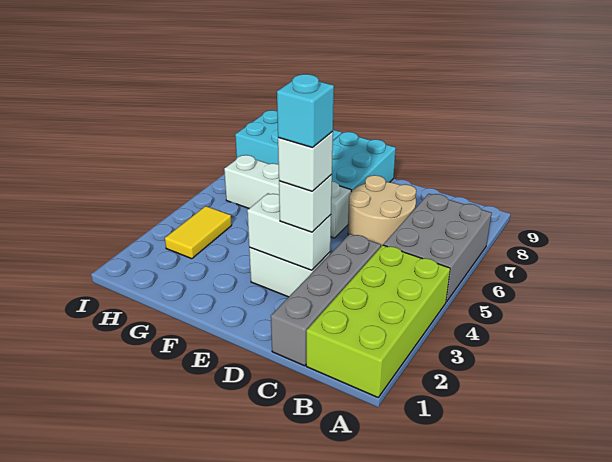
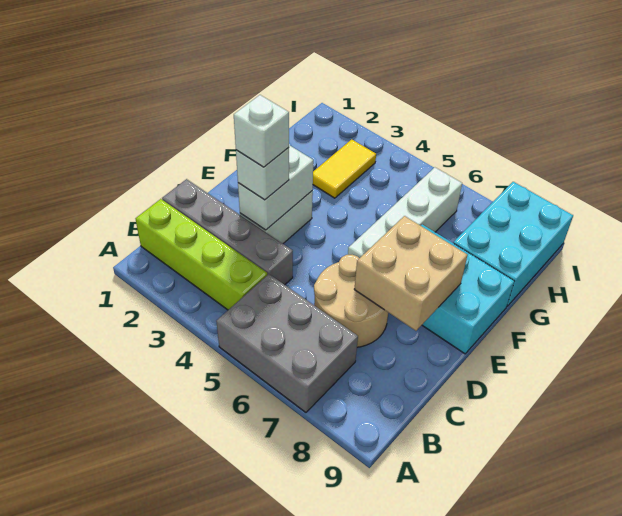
lime brick A1:B4 level 1 -> lime brick B1:B4 level 1
cyan brick D3 level 5 -> none
none -> tan brick D7:E8 level 2
yellow tile H3:H4 level 1 -> yellow tile G3:H3 level 1

